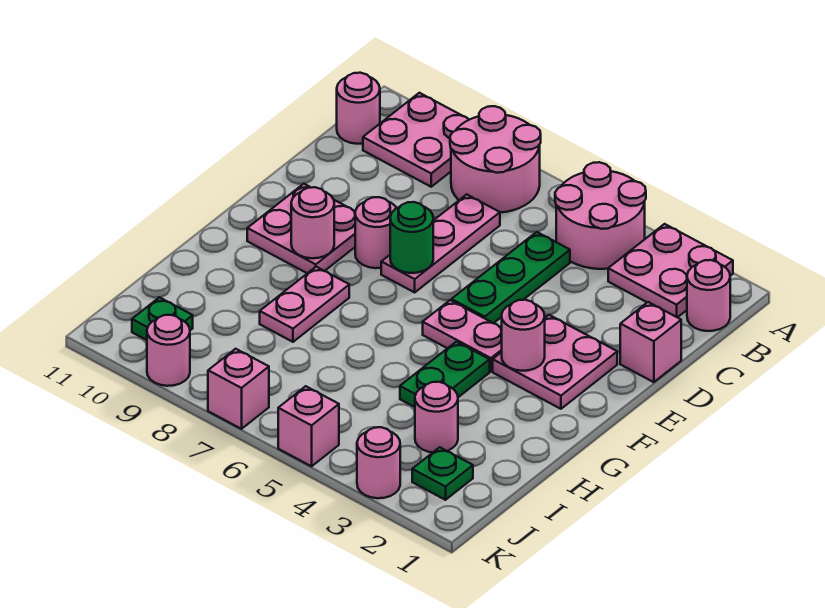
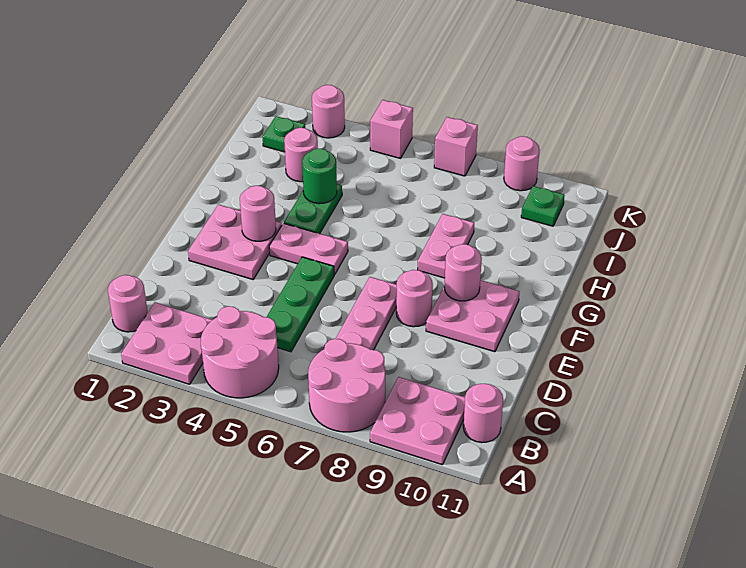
pink brick D1 level 1 -> none
green round brick E7 level 2 -> green round brick H4 level 2

